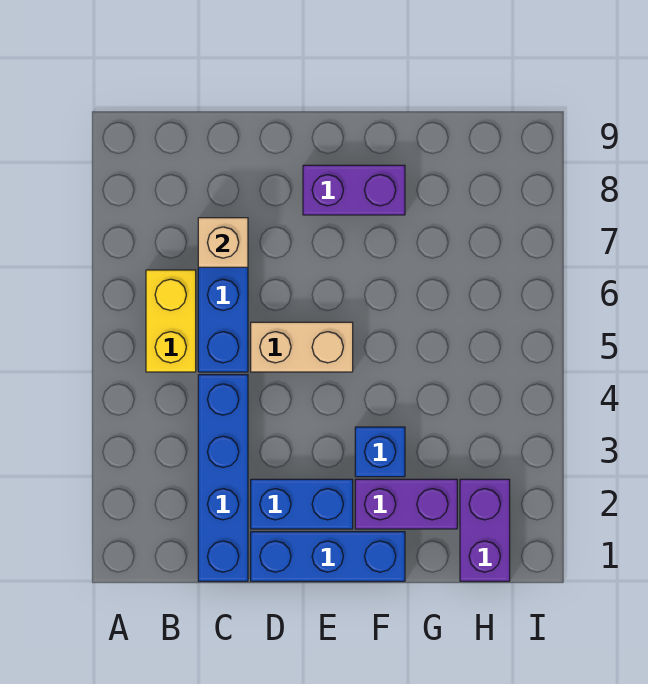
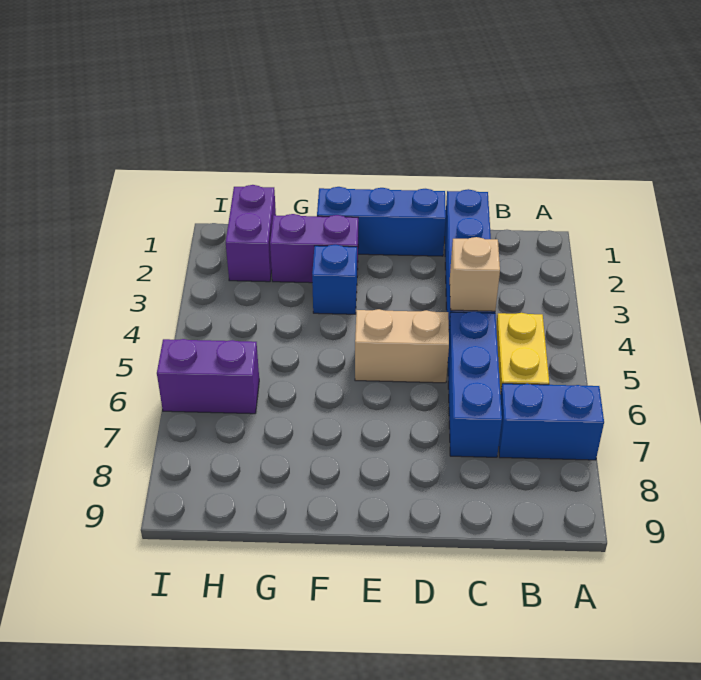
tan brick C7 level 2 -> tan brick C4 level 2
blue brick D2:E2 level 1 -> blue brick A7:B7 level 1
purple brick E8:F8 level 1 -> purple brick H6:I6 level 1

